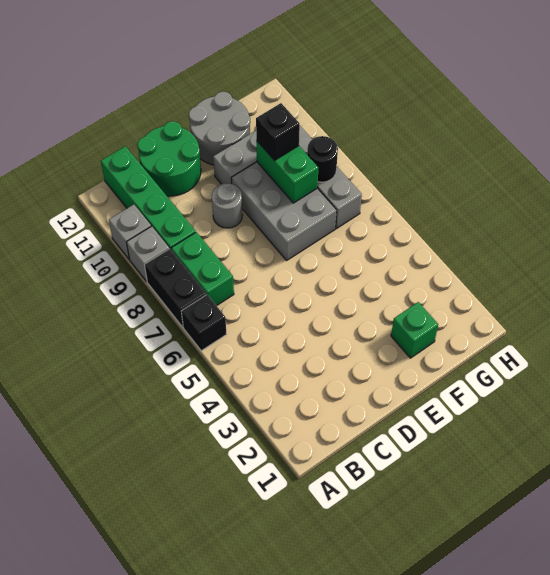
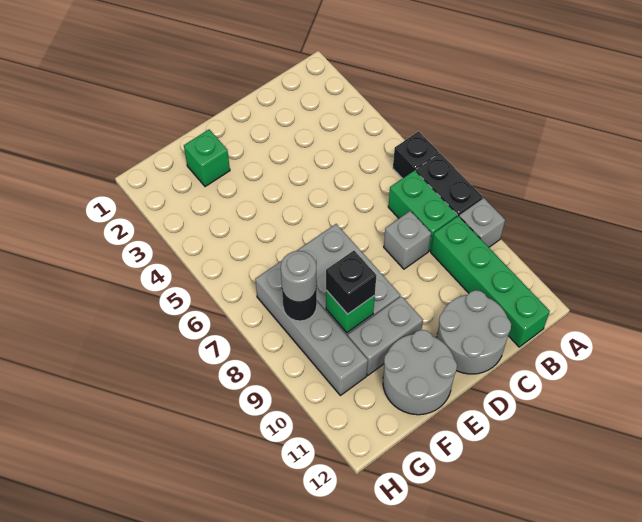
grey brick A10 level 1 -> grey brick C8 level 1
green round brick C11:D12 level 1 -> grey round brick C11:D12 level 1
grey round brick D9 level 1 -> grey round brick G8 level 3
green brick F8:F9 level 2 -> green brick F9 level 2

